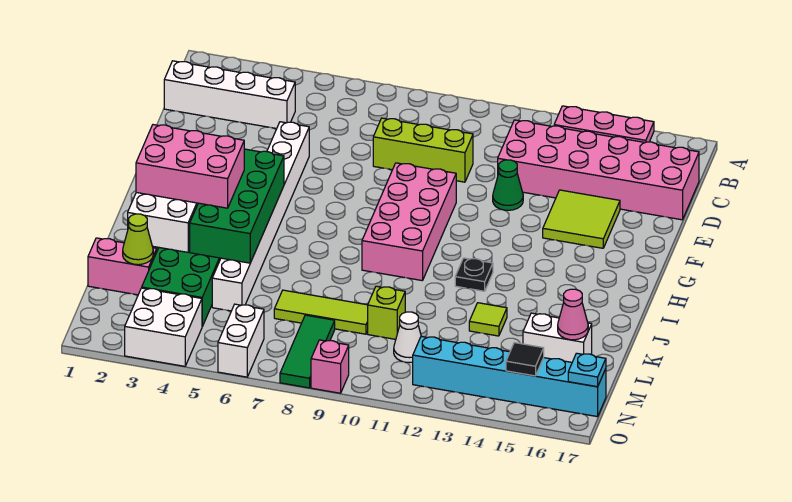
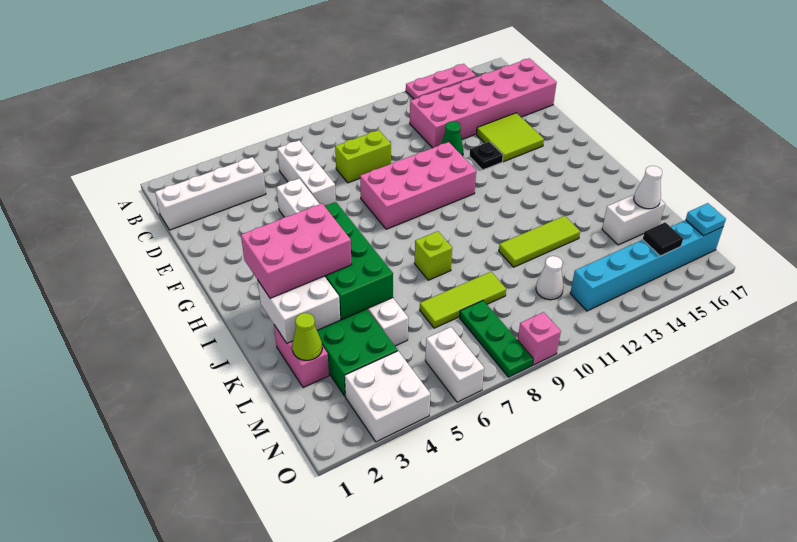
none -> white brick C6:E6 level 1
lime brick D8:D10 level 1 -> lime brick D8:D9 level 1
pink brick F9:I10 level 1 -> pink brick F8:G11 level 1
black plate I12 level 1 -> black plate F13 level 1
lime tile K13 level 1 -> lime tile K11:K13 level 1
pink brick L1:L2 level 1 -> pink brick K2:L2 level 1
lime brick L10 level 1 -> lime brick J8 level 1
pink cone L16 level 2 -> white cone L16 level 2
green tile M8:O8 level 1 -> green plate M8:O8 level 1

